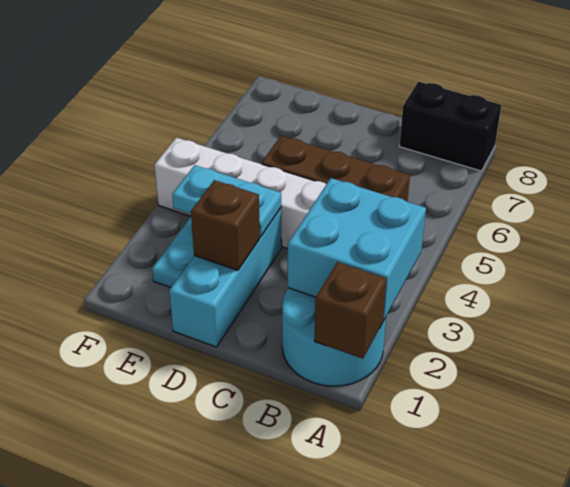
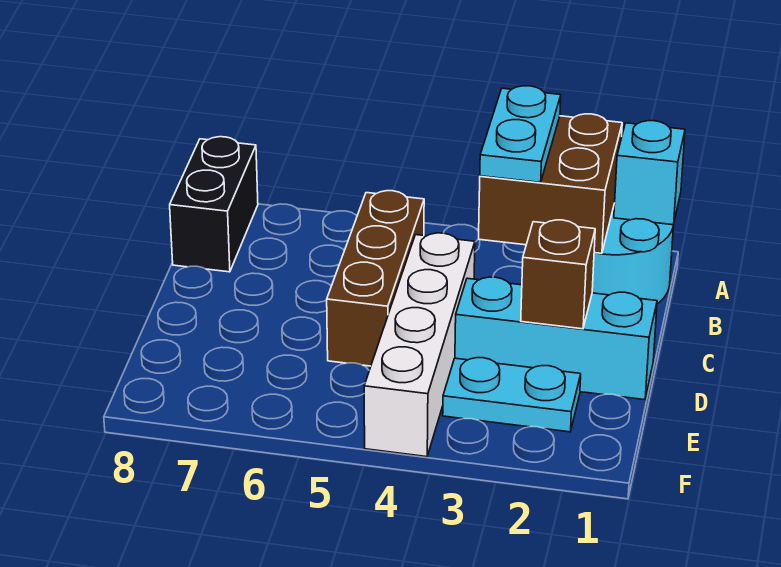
brown brick A1 level 2 -> cyan brick A1 level 2
cyan brick A2:B3 level 2 -> brown brick A2:B3 level 2
cyan plate D3:E3 level 2 -> cyan plate A3:B3 level 3

